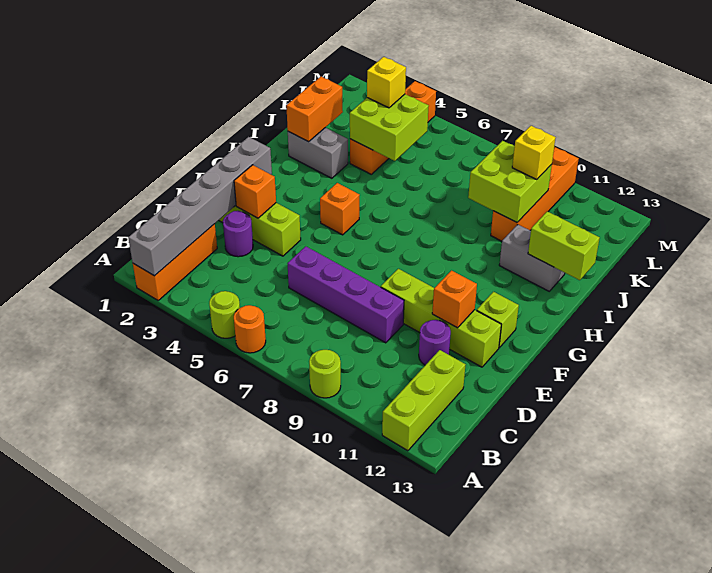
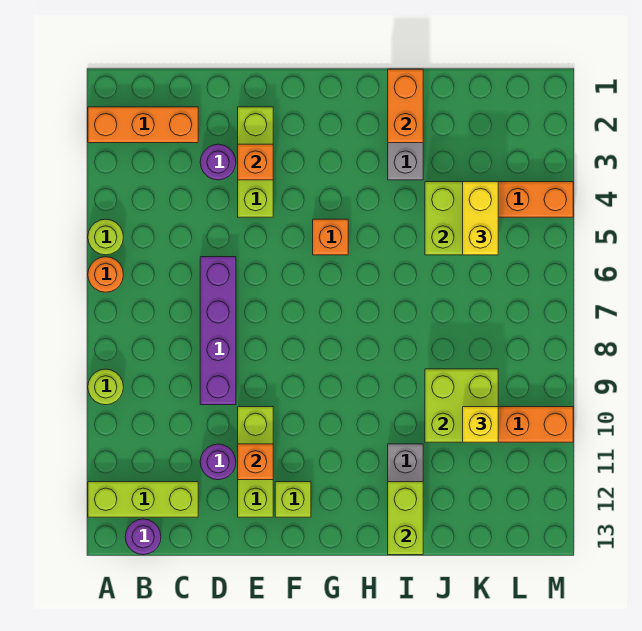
grey brick A2:F2 level 2 -> none
none -> purple round brick B13 level 1
lime brick E9:E12 level 1 -> lime brick E10:E12 level 1
orange brick I2:J2 level 2 -> orange brick I1:I2 level 2
yellow brick K4 level 3 -> yellow brick K4:K5 level 3

